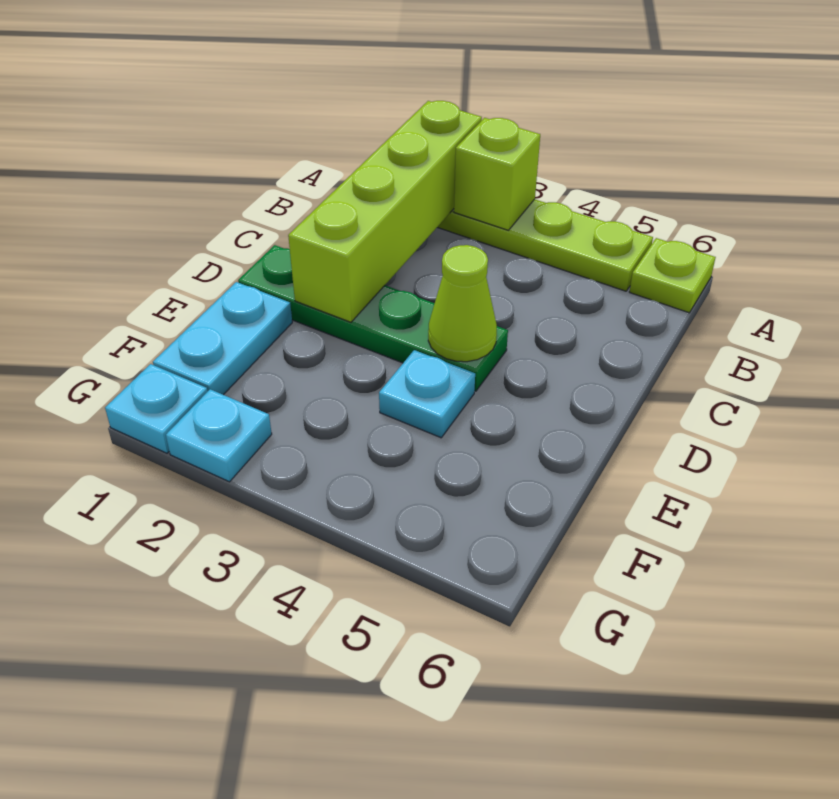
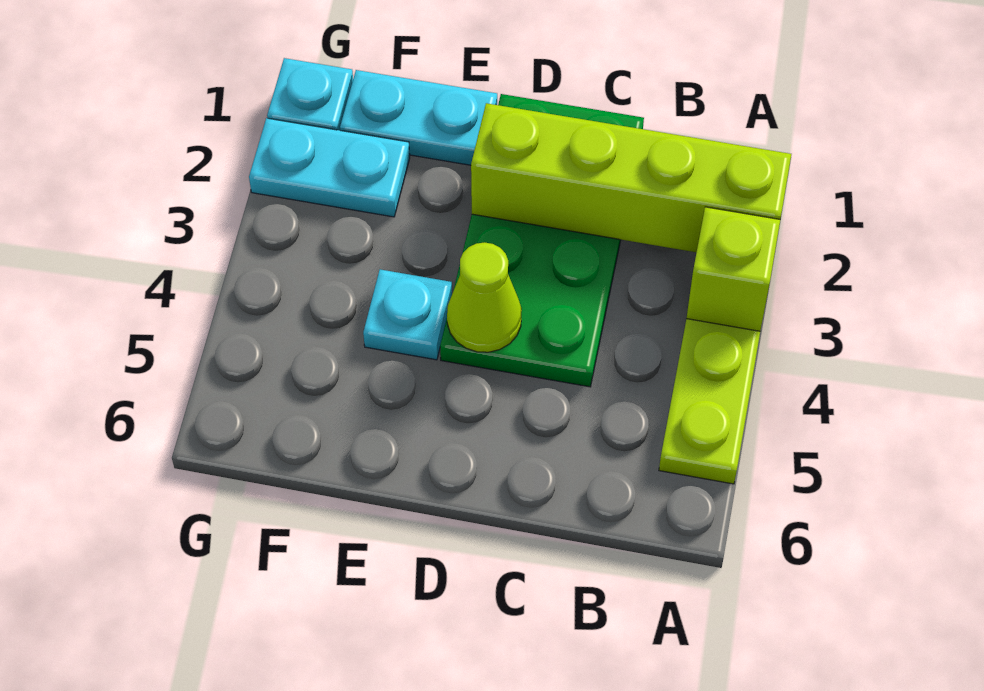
lime plate A6 level 1 -> none
green plate D1:D4 level 1 -> green plate C1:D4 level 1
cyan plate G2 level 1 -> cyan plate F2:G2 level 1

